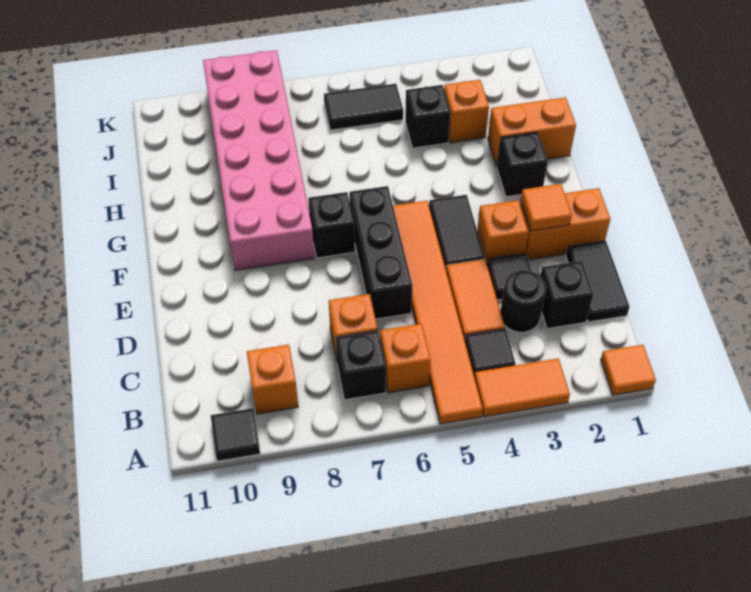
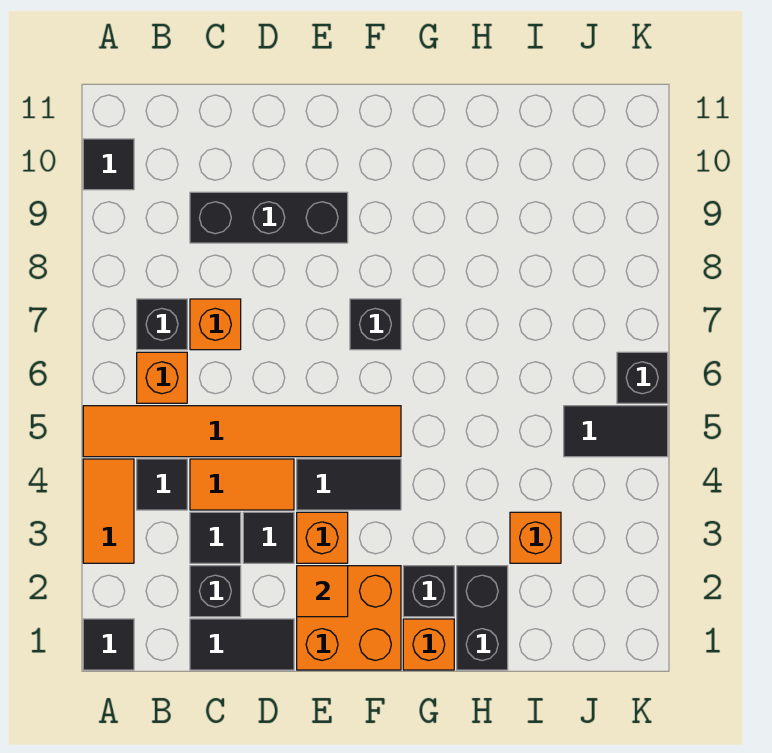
orange tile A1 level 1 -> black tile A1 level 1
orange brick B9 level 1 -> orange brick G1 level 1
black round brick C3 level 1 -> black tile C3 level 1
black brick D6:F6 level 1 -> black brick C9:E9 level 1
orange brick E1:E2 level 1 -> orange brick E1:F2 level 1
pink brick F8:K9 level 1 -> none
orange brick H1:H2 level 1 -> black brick H1:H2 level 1
black brick I4 level 1 -> black brick K6 level 1
black tile J5:J6 level 1 -> black tile J5:K5 level 1

